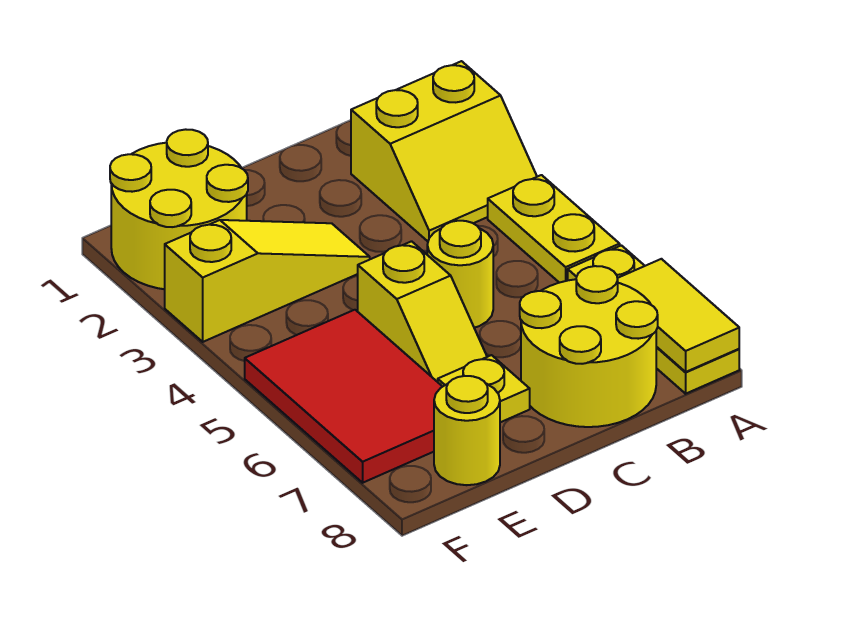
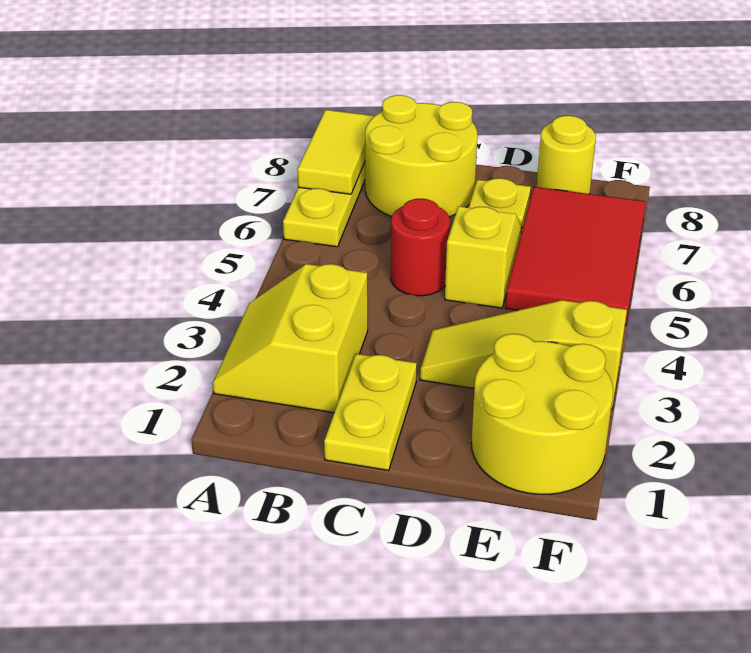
yellow slope A2:B3 level 1 top 2 -> yellow slope A2:B3 level 1 top B
yellow plate A4:A5 level 1 -> yellow plate C1:C2 level 1
yellow round brick C5 level 1 -> red round brick C5 level 1

